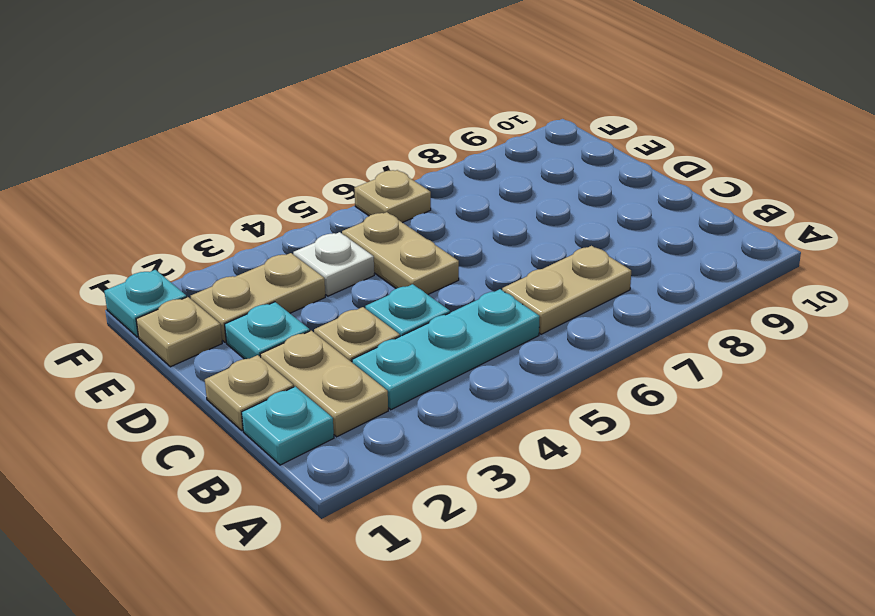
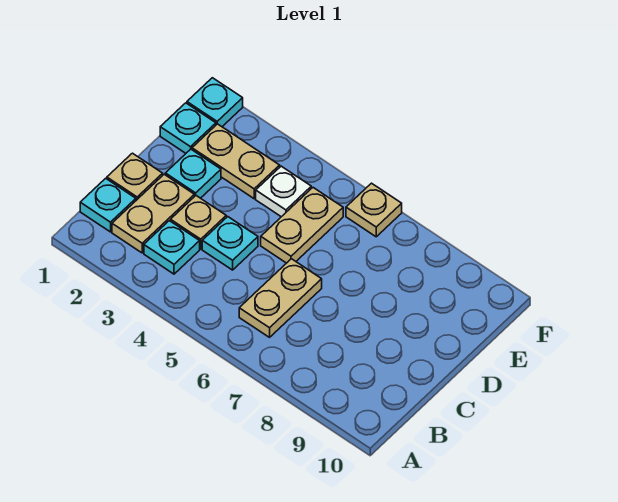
cyan plate B3:B5 level 1 -> cyan plate B3 level 1
tan plate B6:B7 level 1 -> tan plate B6:C6 level 1
tan plate E1 level 1 -> cyan plate E1 level 1

